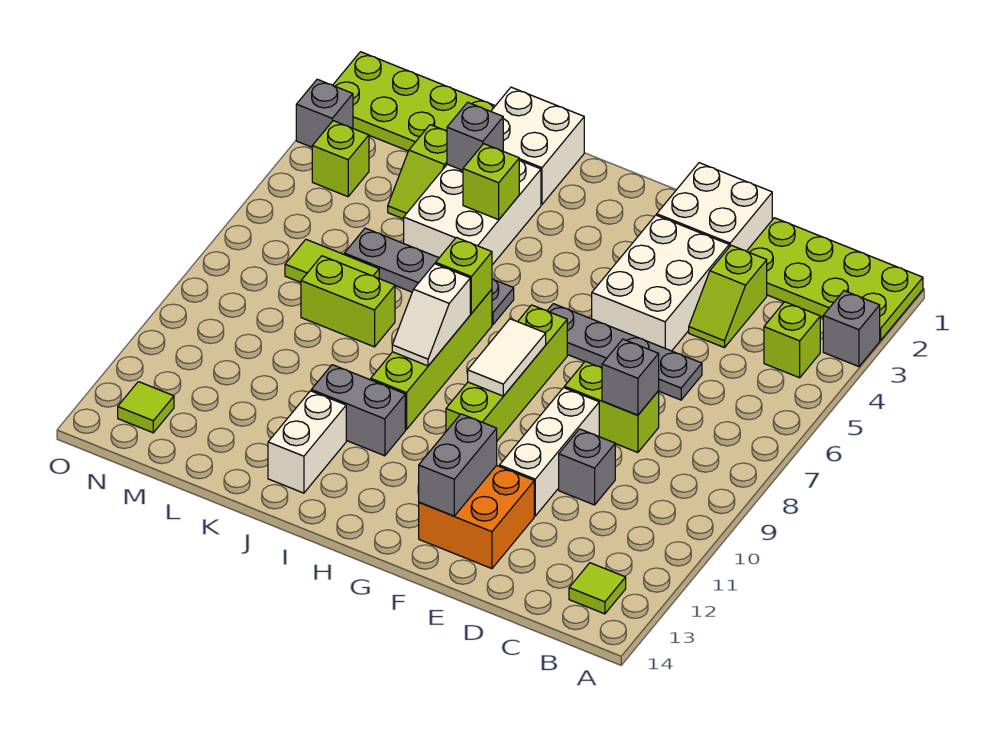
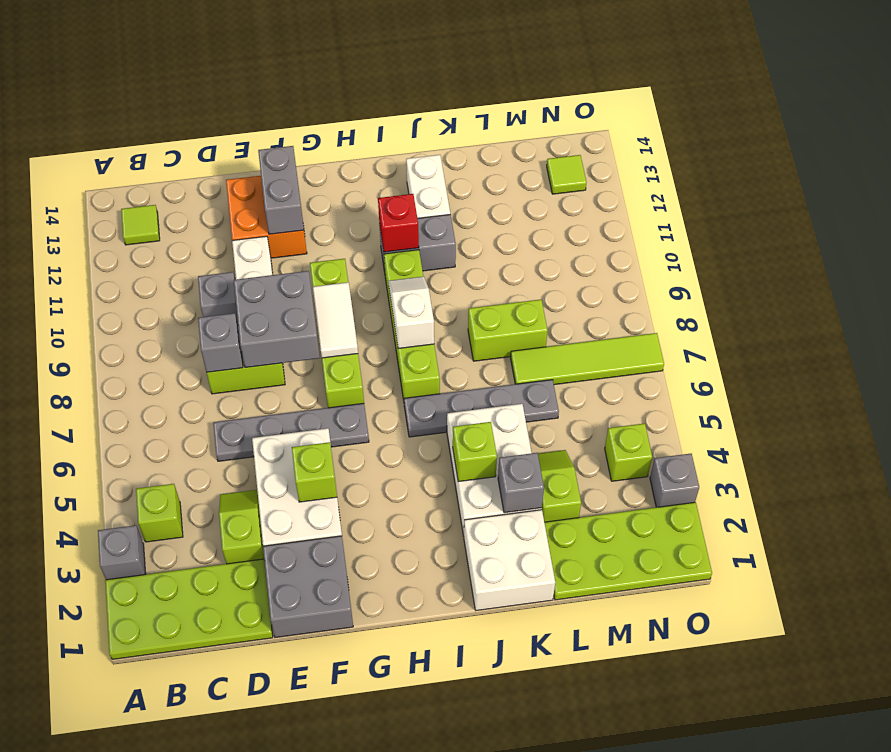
white brick E1:F2 level 1 -> grey brick E1:F2 level 1
none -> grey brick E8:F9 level 2
lime brick I7 level 2 -> lime brick F4 level 2
none -> red brick I11 level 2
lime tile L7:M7 level 1 -> lime tile L7:O7 level 1

